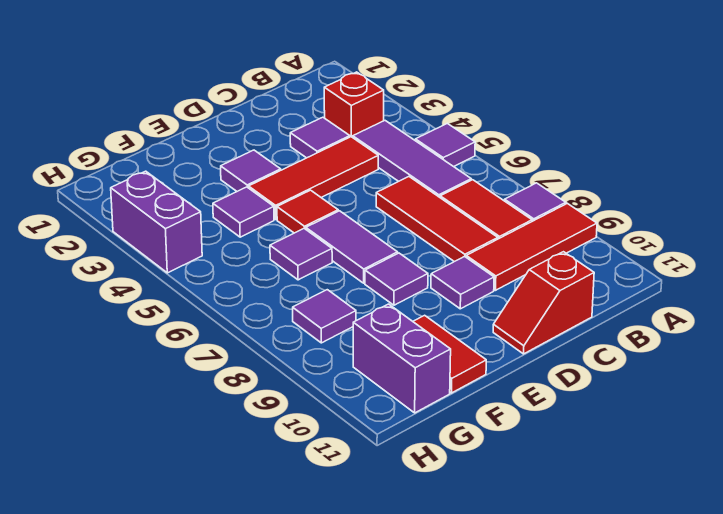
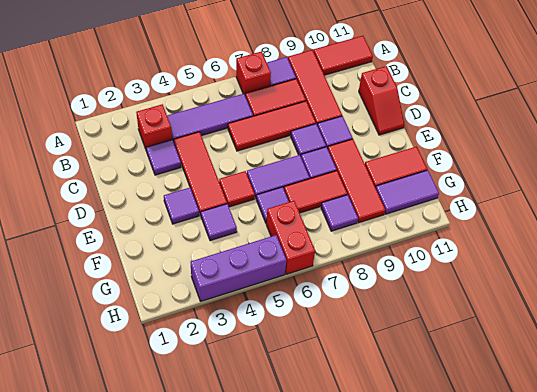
purple tile A5 level 1 -> purple tile D8 level 1
none -> red brick A7 level 1
none -> red tile A10:A11 level 1
none -> red tile E9:G9 level 1
none -> red tile F7:F8 level 1
none -> red brick G6:H6 level 1
purple brick G10:G11 level 1 -> purple tile G10:G11 level 1
purple brick H3:H4 level 1 -> purple brick H3:H5 level 1

